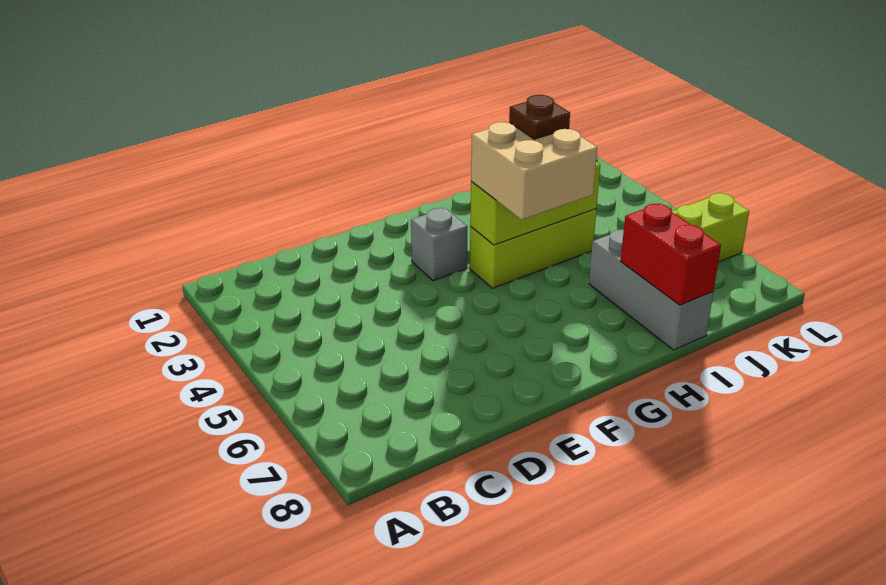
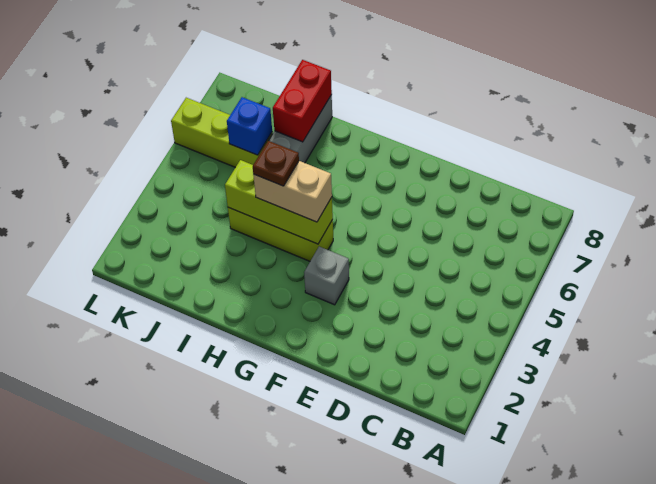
tan brick G4:H5 level 3 -> tan brick G4:H4 level 3
none -> blue brick J6 level 2

